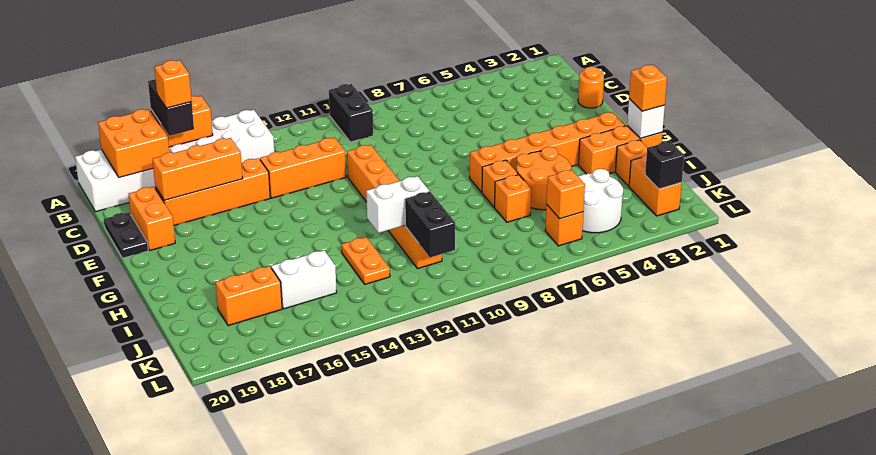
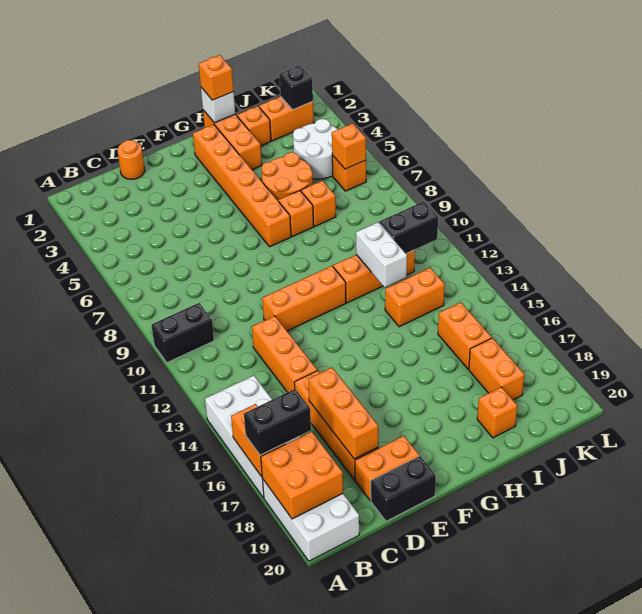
orange brick B17 level 4 -> orange brick I19 level 1
black plate D20:E20 level 1 -> black brick D20:E20 level 1
orange plate I13:J13 level 1 -> orange brick I13:J13 level 1
white brick J15:J16 level 1 -> orange brick J15:J16 level 1

